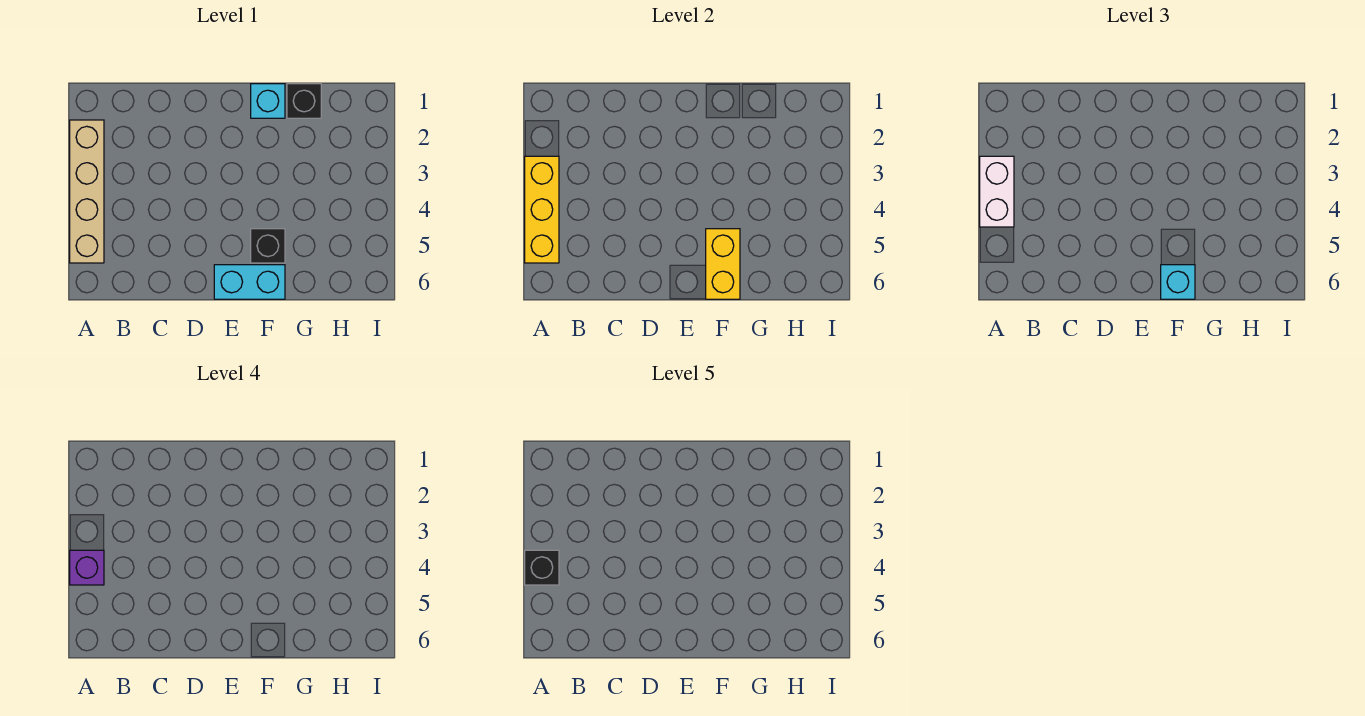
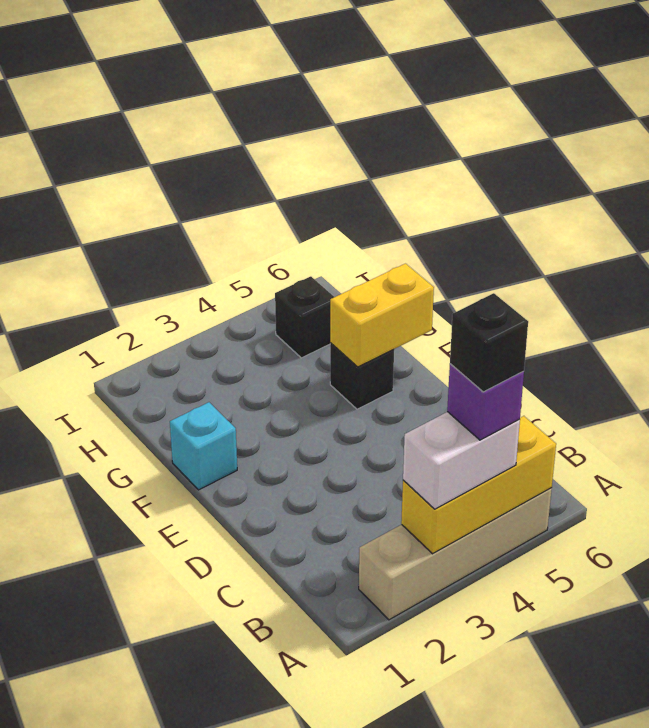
cyan brick E6:F6 level 1 -> none
cyan brick F6 level 3 -> none
black brick G1 level 1 -> black brick H5 level 1

